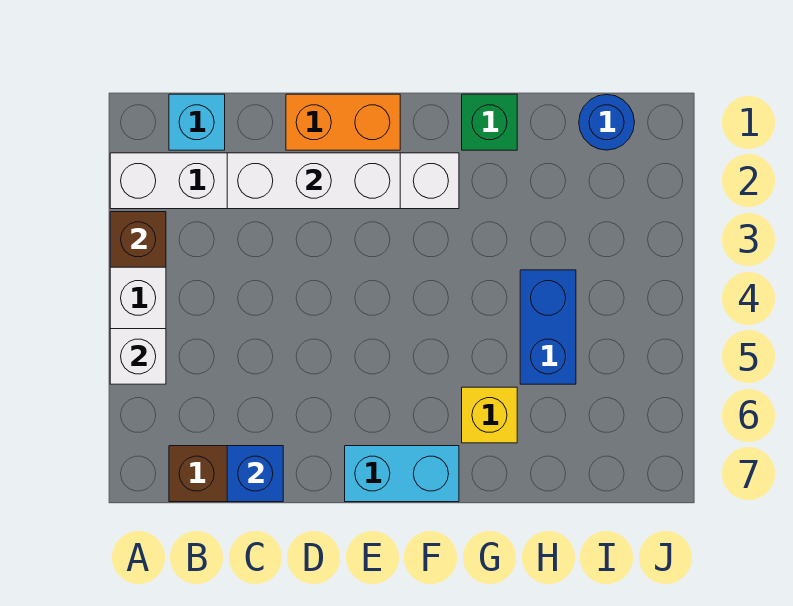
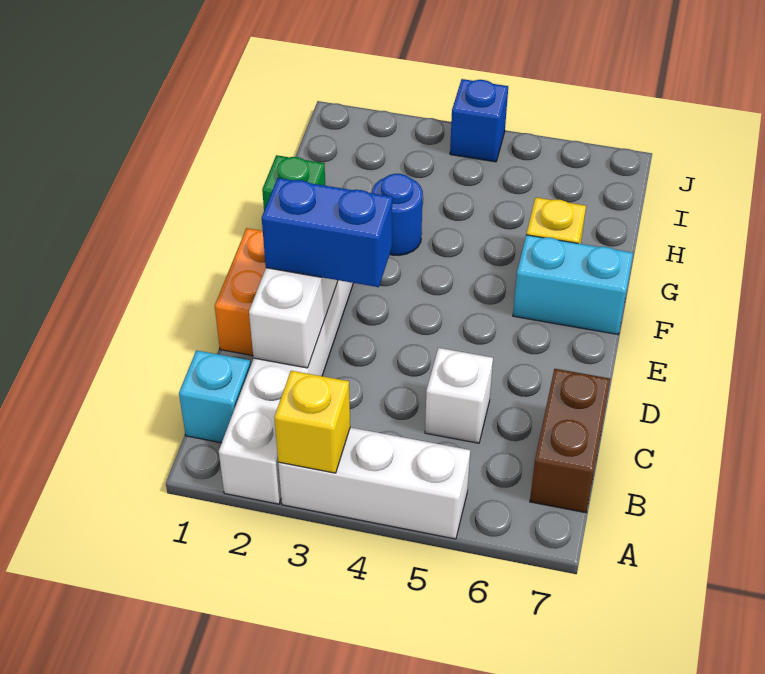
brown brick A3 level 2 -> yellow brick A3 level 2
white brick A5 level 2 -> white brick C5 level 1
blue brick C7 level 2 -> blue brick J4 level 1
cyan brick E7:F7 level 1 -> cyan brick F6:F7 level 1
blue brick H4:H5 level 1 -> blue brick D2:D3 level 3
blue round brick I1 level 1 -> blue round brick G3 level 1

